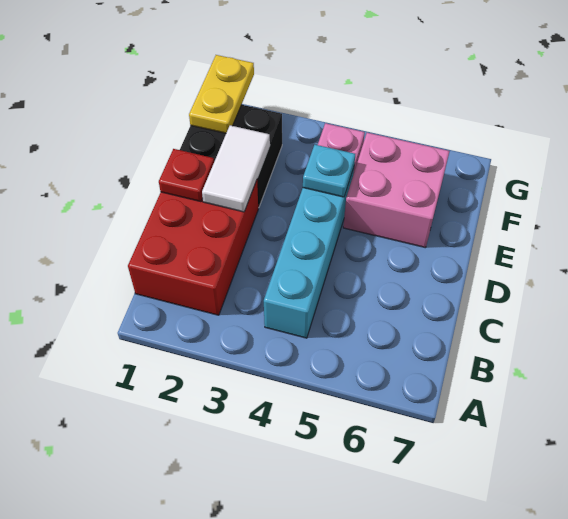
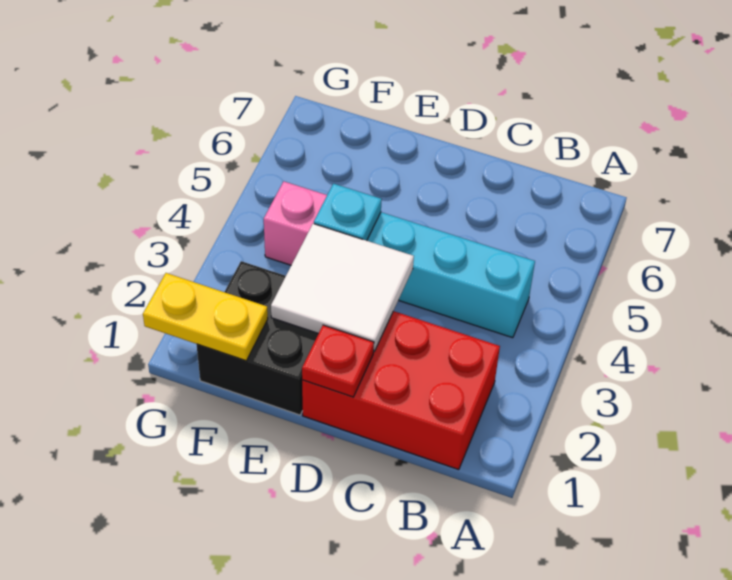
white tile D2:E2 level 2 -> white tile D2:E3 level 2
pink brick E5:F6 level 1 -> none

